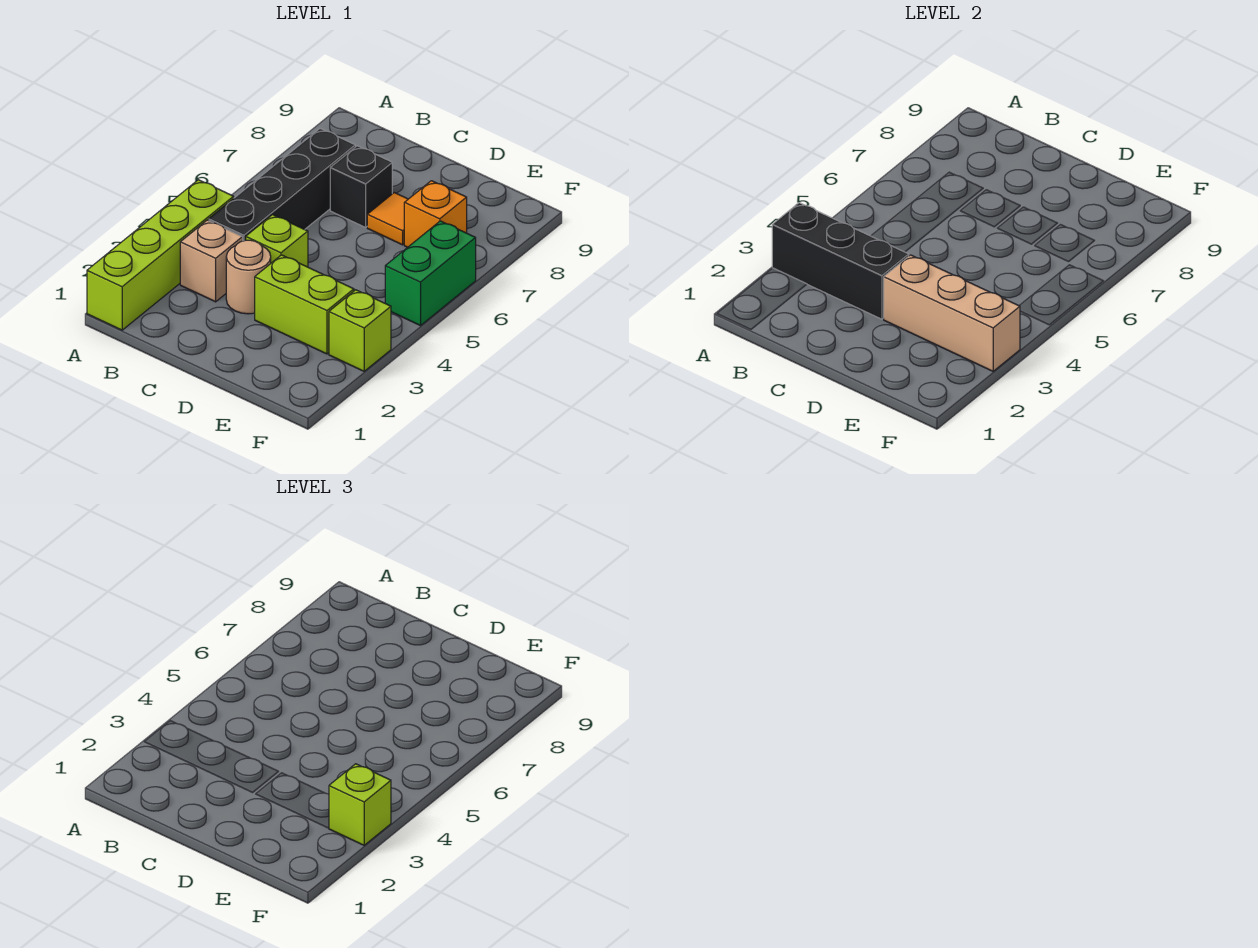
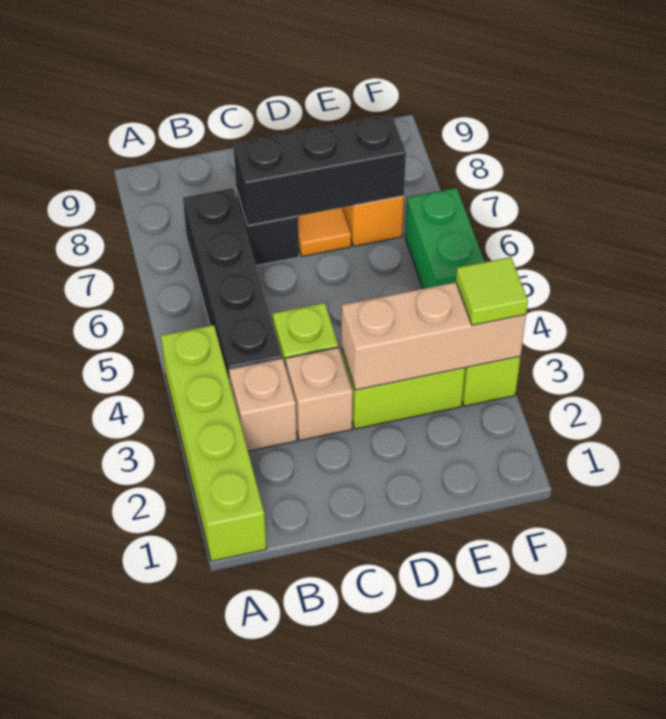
black brick A3:C3 level 2 -> black brick C7:E7 level 2
tan round brick C3 level 1 -> tan brick C3 level 1
lime brick F3 level 3 -> lime tile F3 level 3

